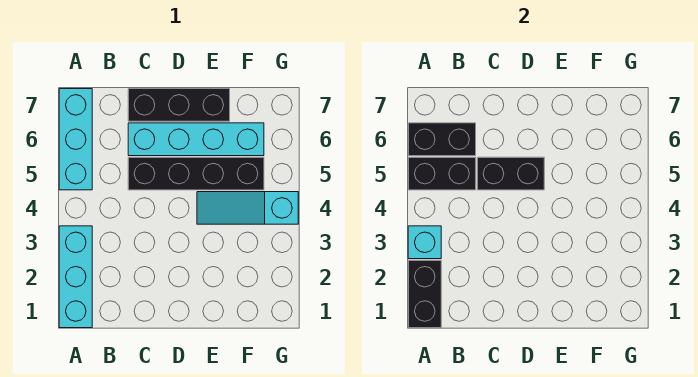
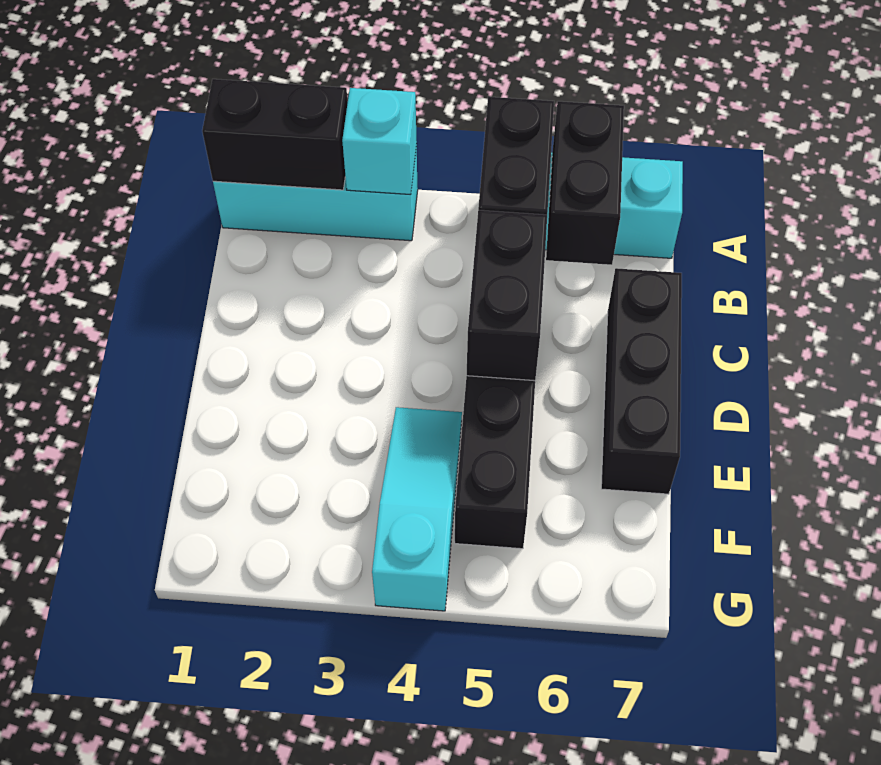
cyan brick C6:F6 level 1 -> none

